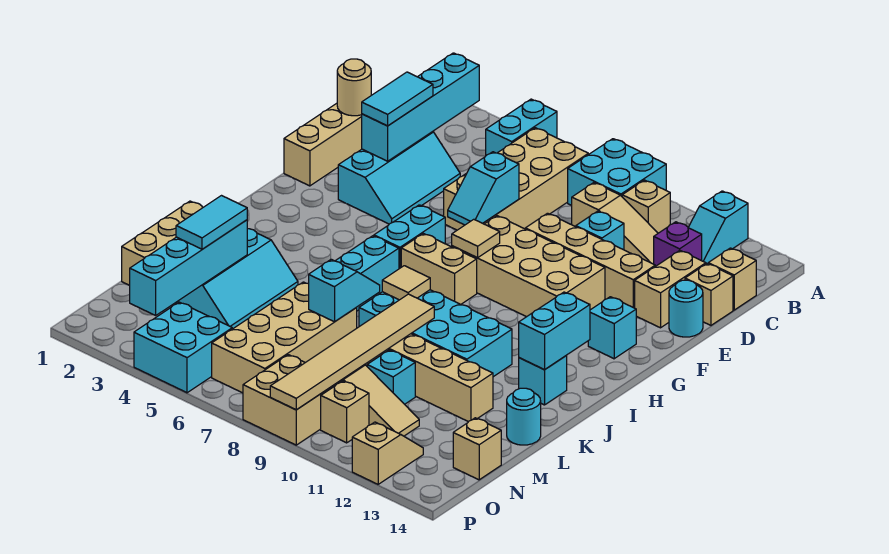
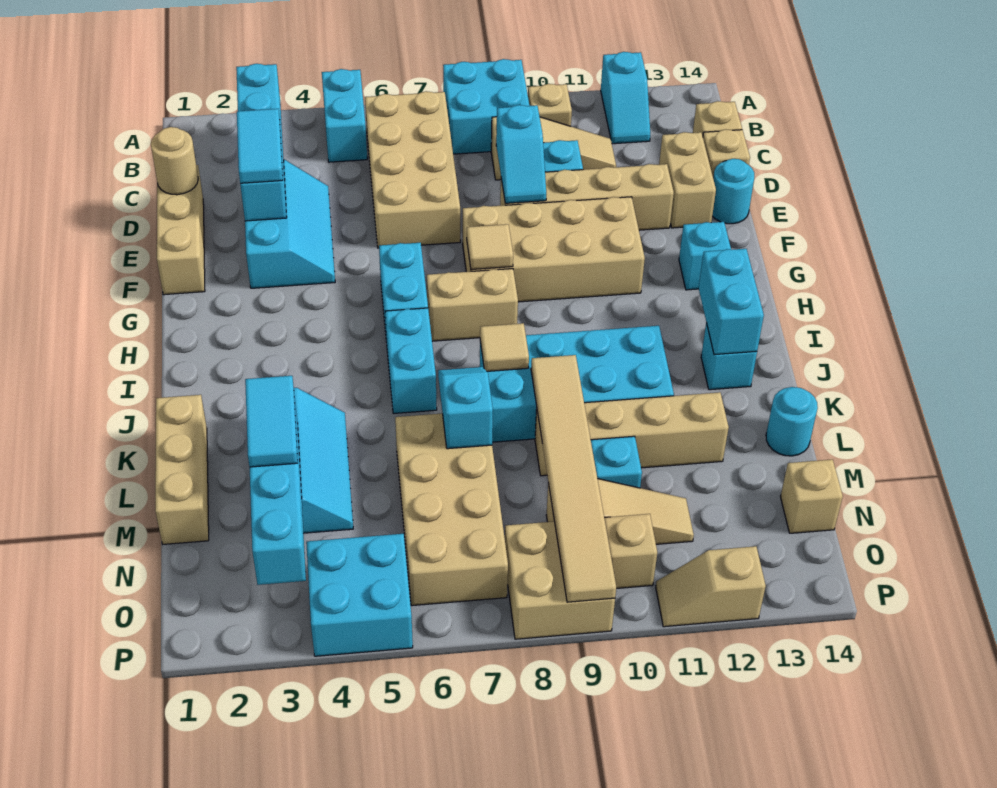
purple brick C12 level 1 -> none
cyan slope E7:F7 level 2 top E -> cyan slope D9:E9 level 2 top D
tan slope O12:P12 level 1 top P -> tan slope P11:P12 level 1 top 12

